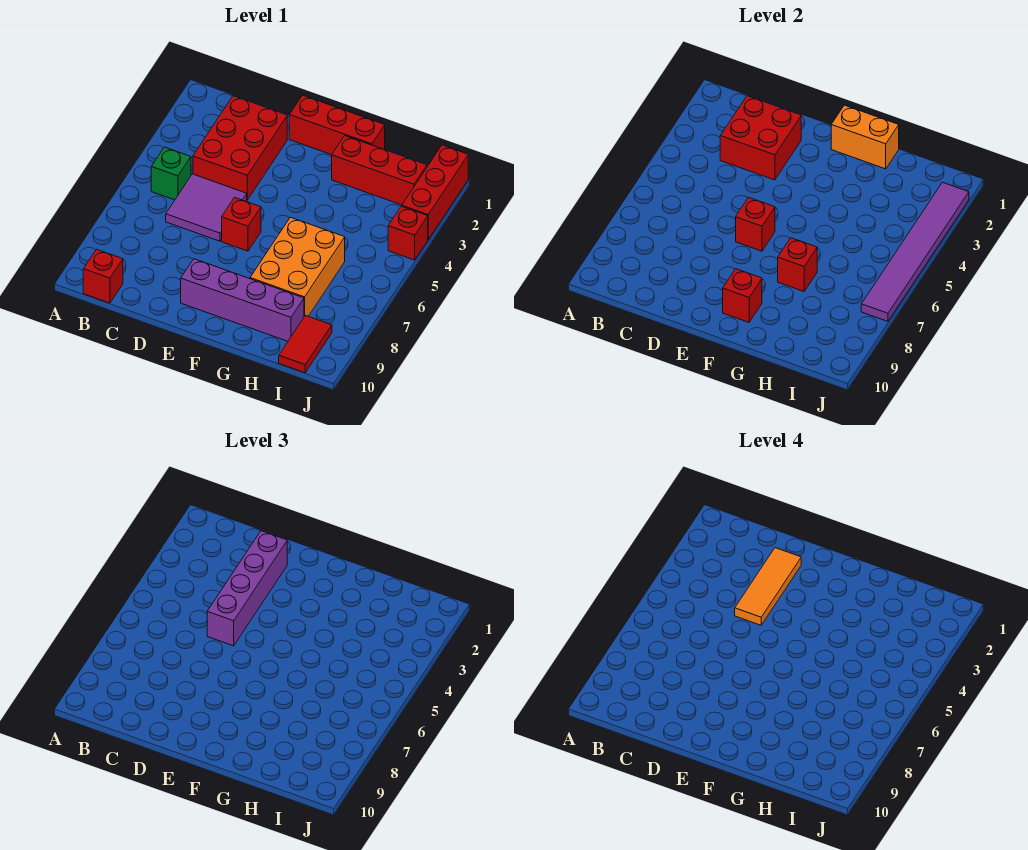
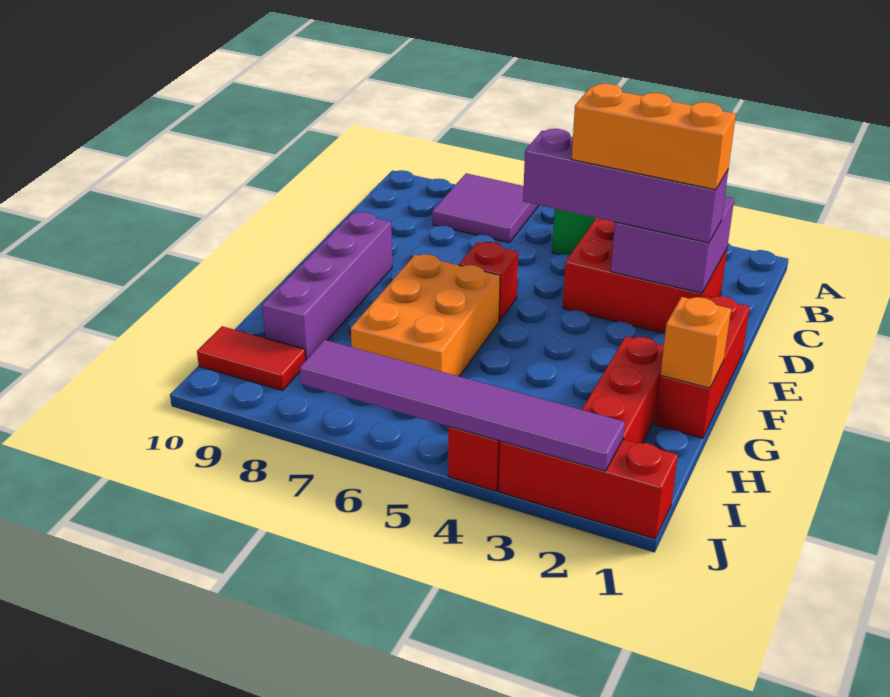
red brick B10 level 1 -> none
red brick C2:D3 level 2 -> purple brick C2:D3 level 2
purple tile C5:D6 level 1 -> purple tile A7:B8 level 1
orange tile D2:D4 level 4 -> orange brick D2:D4 level 4
red brick E6 level 2 -> none
orange brick F1:G1 level 2 -> orange brick G1 level 2
red brick F9 level 2 -> none
orange brick G6:H8 level 1 -> orange brick F6:H7 level 1
red brick G7 level 2 -> none

